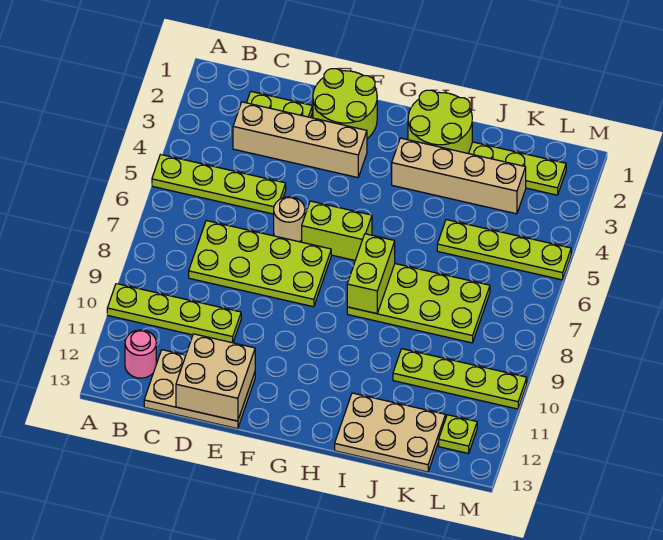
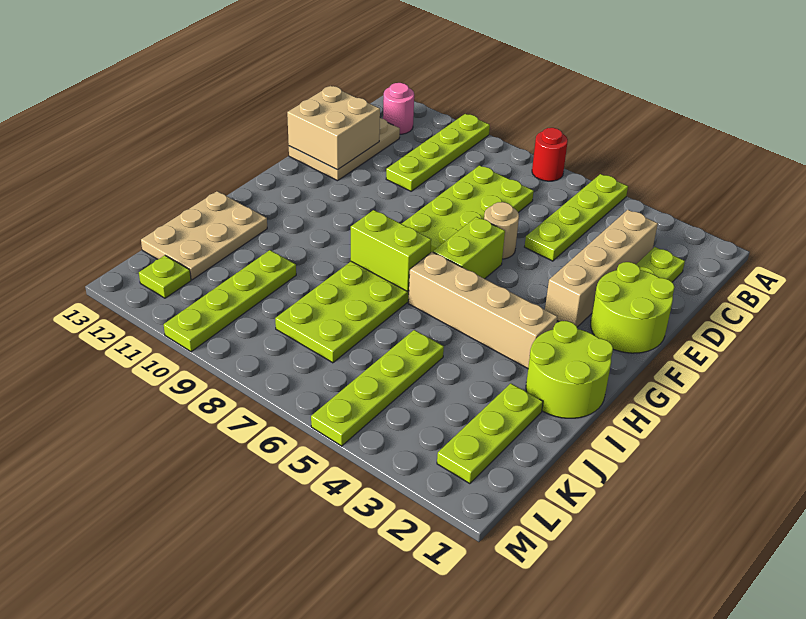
none -> red round brick A7 level 1
tan brick H3:K3 level 1 -> tan brick H3:H6 level 1

